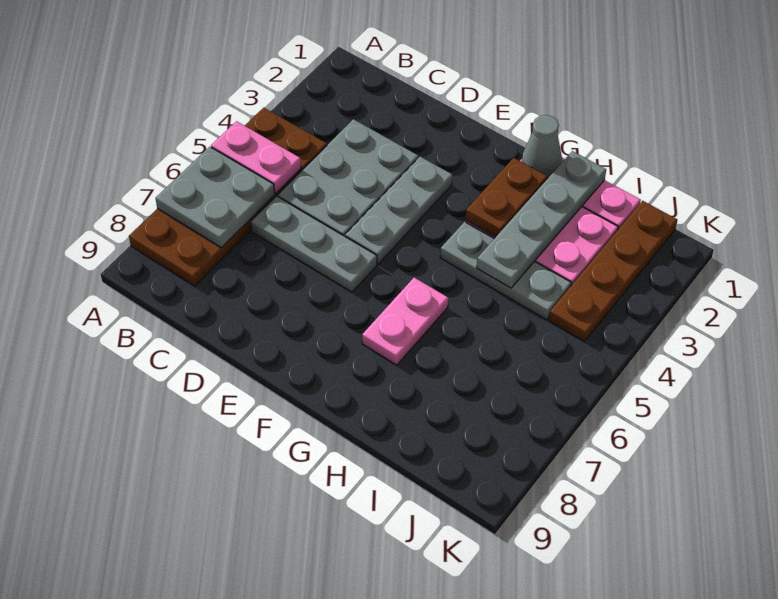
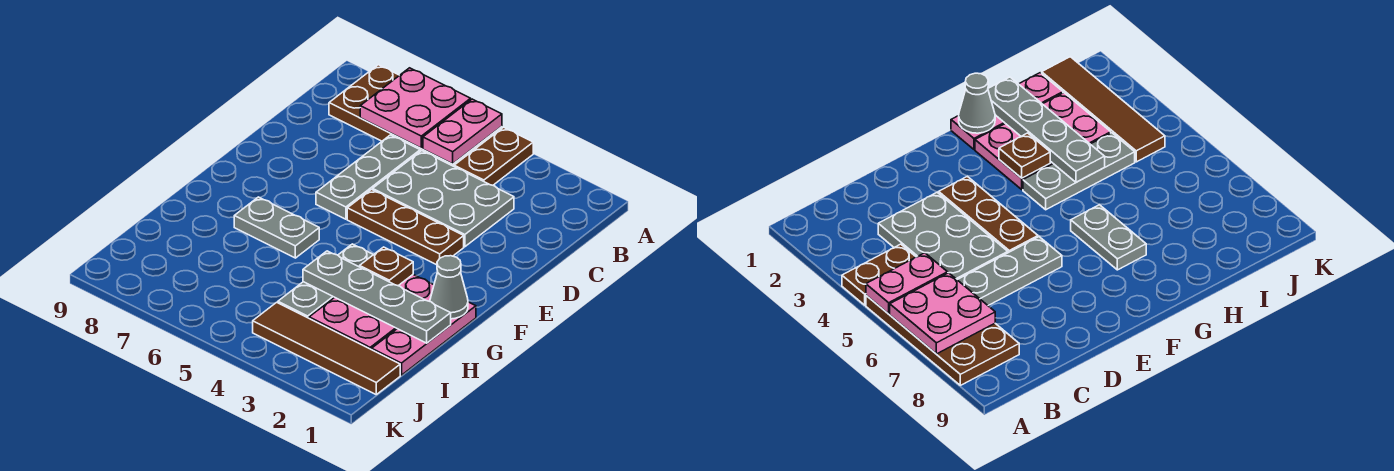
grey plate A6:B7 level 2 -> pink plate A6:B7 level 2
grey plate E3:E5 level 1 -> brown plate E3:E5 level 1
brown plate G2:G3 level 2 -> brown plate G3 level 2
pink plate G6:G7 level 1 -> grey plate G6:G7 level 1
brown plate J1:J4 level 1 -> brown tile J1:J4 level 1

